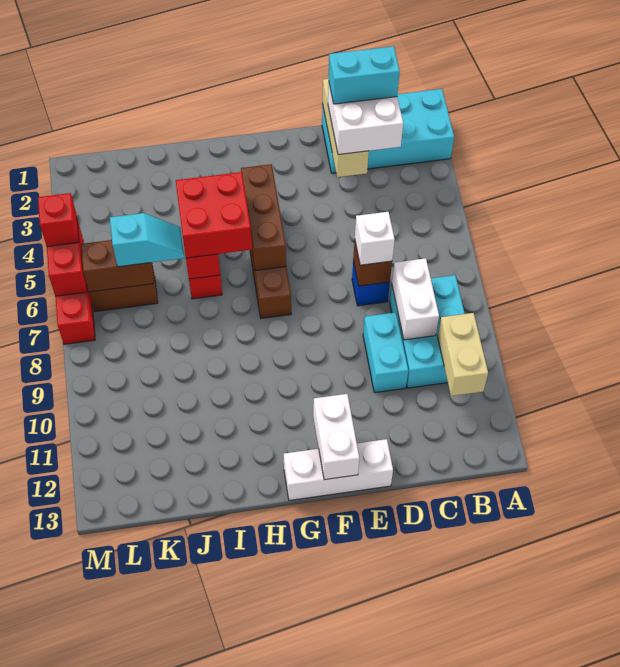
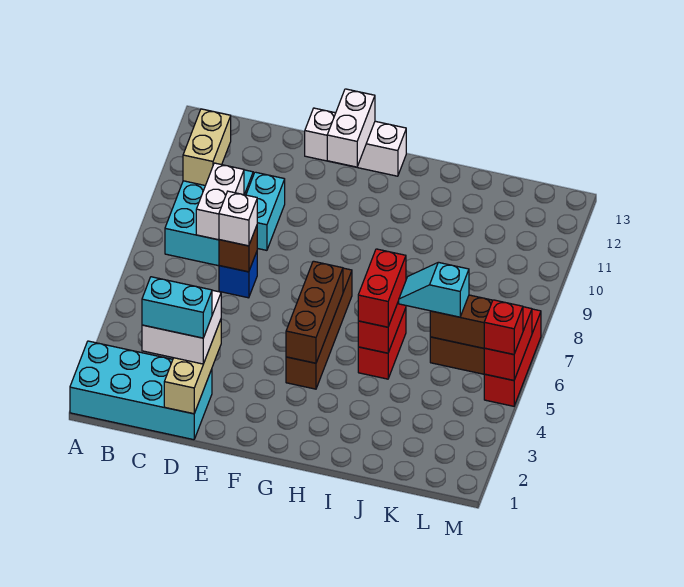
red brick H5:I6 level 3 -> red brick I5:I6 level 3

